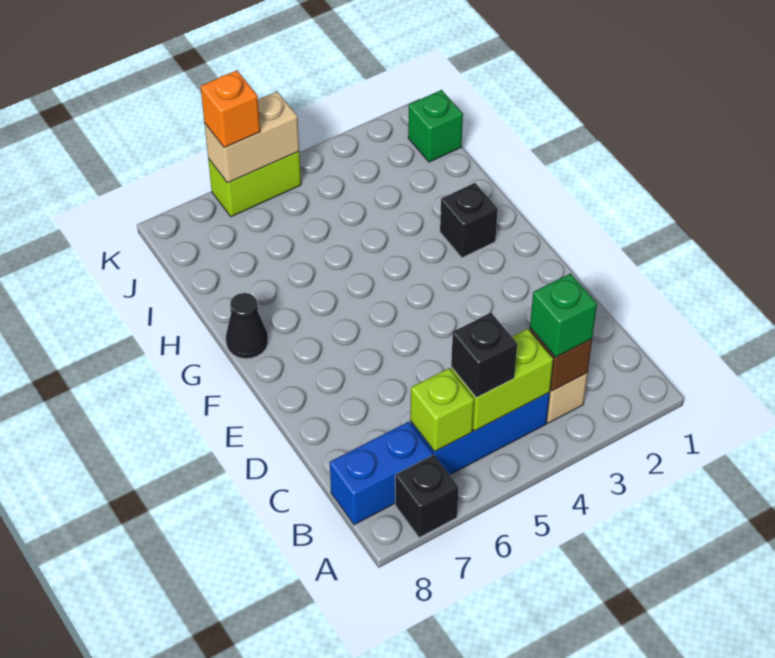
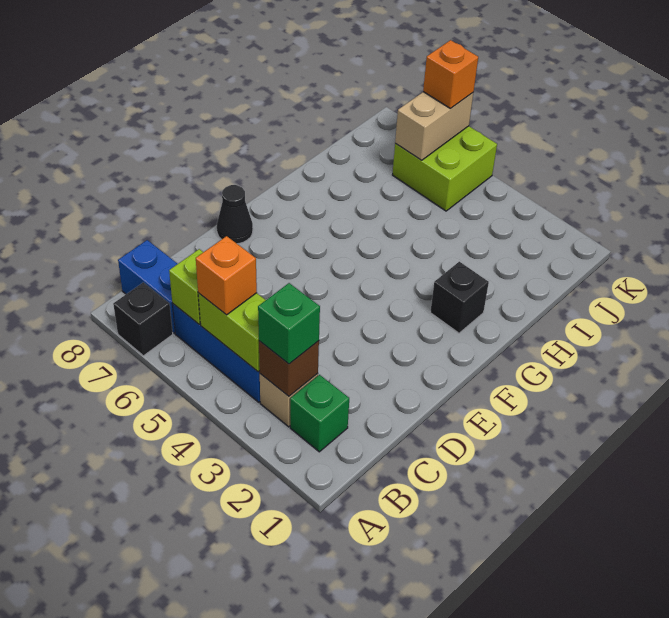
black brick B5 level 3 -> orange brick B5 level 3
black cone G8 level 1 -> black cone E8 level 1
green brick J1 level 1 -> green brick B2 level 1
lime brick K5:K6 level 1 -> lime brick J5:K6 level 1
tan brick K5:K6 level 2 -> tan brick J6:K6 level 2

